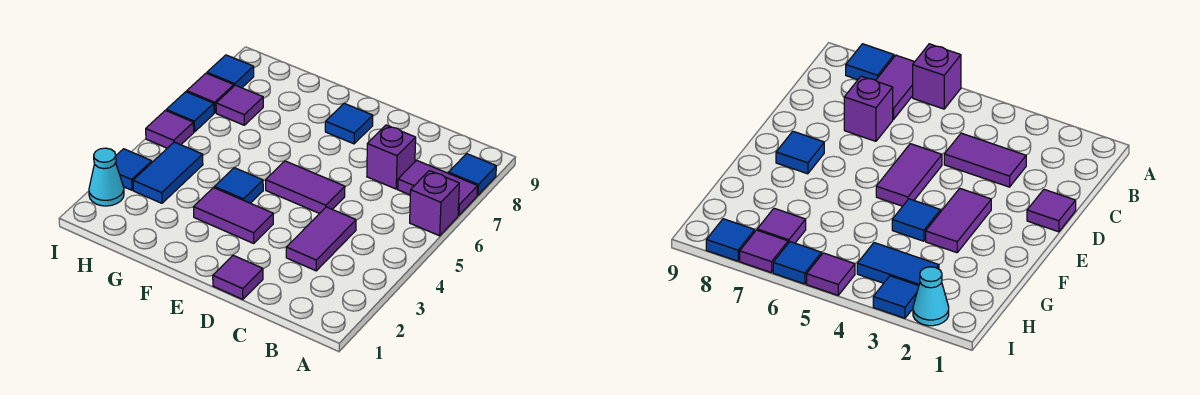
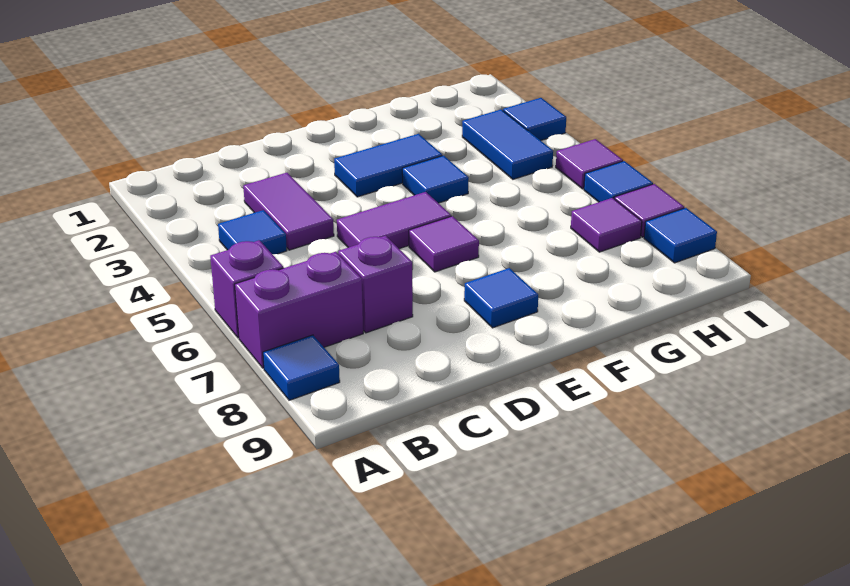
purple tile A7:B7 level 1 -> purple brick A7:B7 level 1
none -> blue tile B4 level 1
purple tile D1 level 1 -> purple tile E6 level 1
purple tile E3:F3 level 1 -> blue tile E3:F3 level 1
cyan cone I2 level 1 -> none

